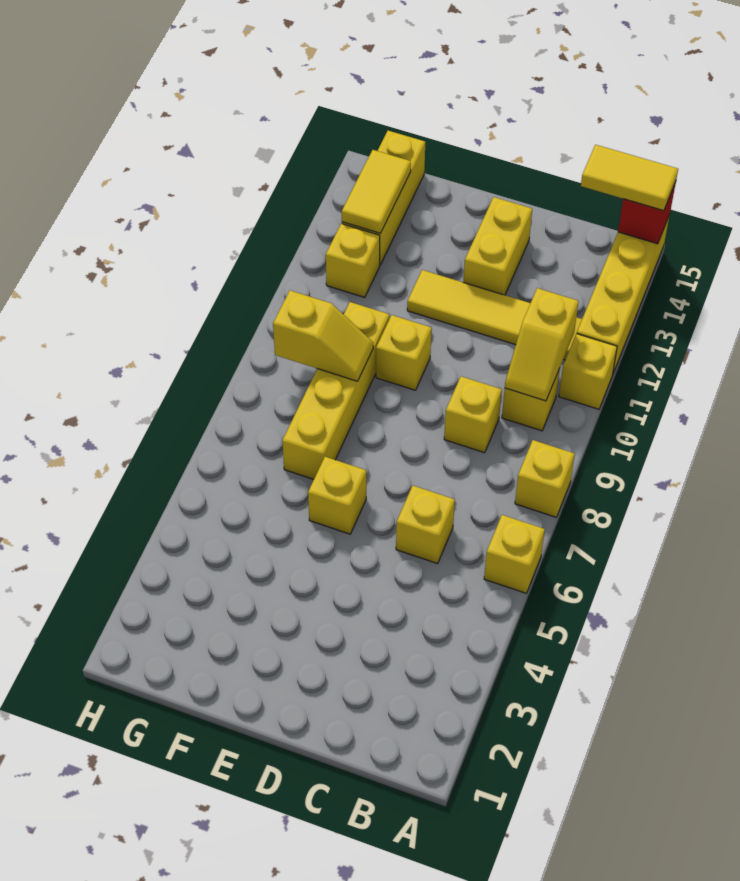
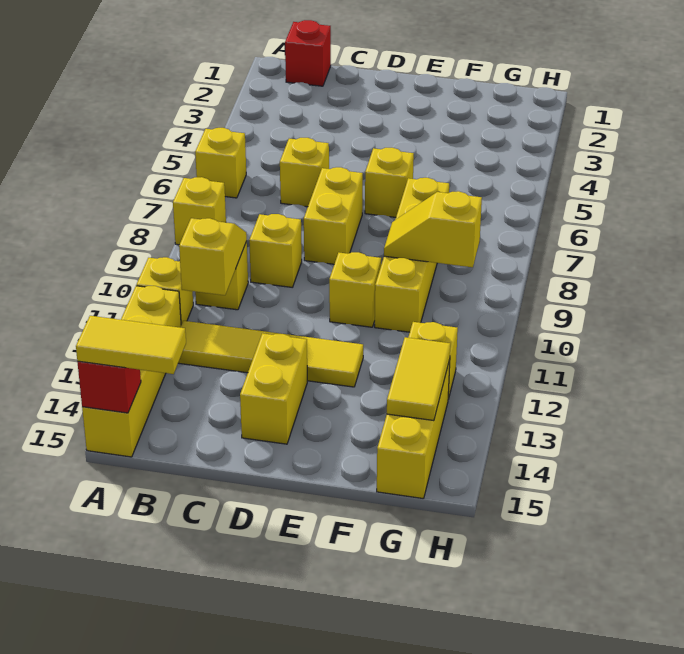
none -> red brick B1 level 1
none -> yellow brick D7:D8 level 1

